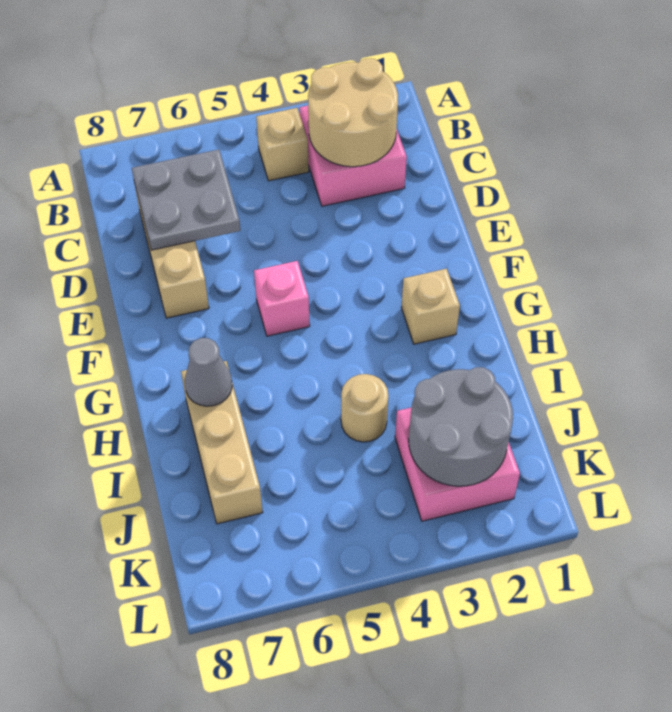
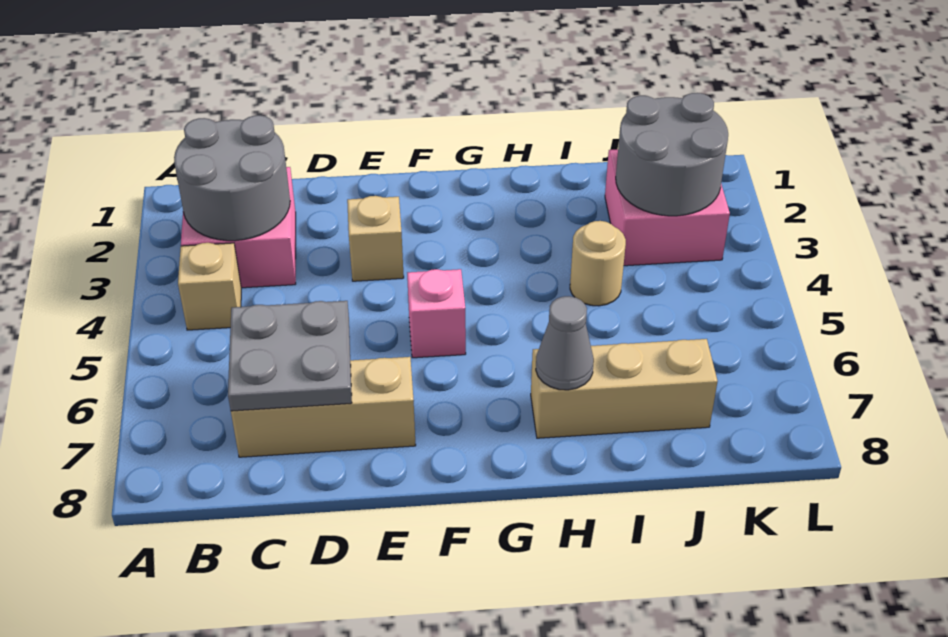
tan round brick B2:C3 level 2 -> grey round brick B2:C3 level 2
tan brick G2 level 1 -> tan brick E3 level 1

